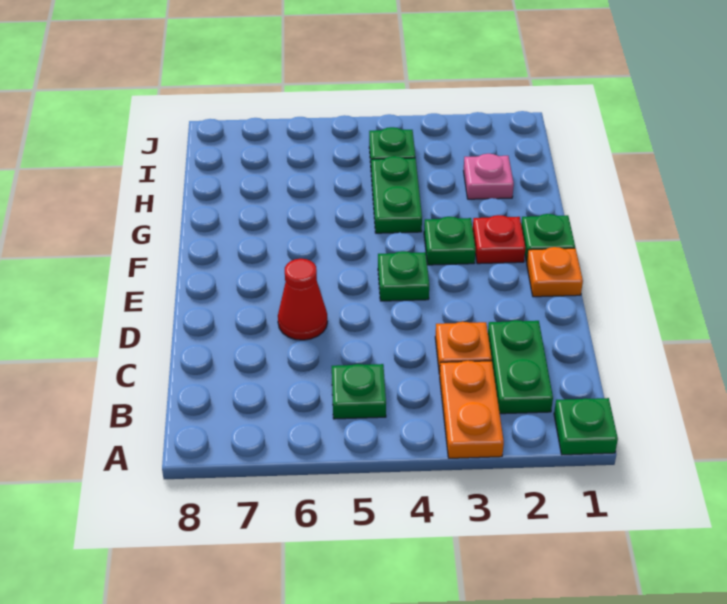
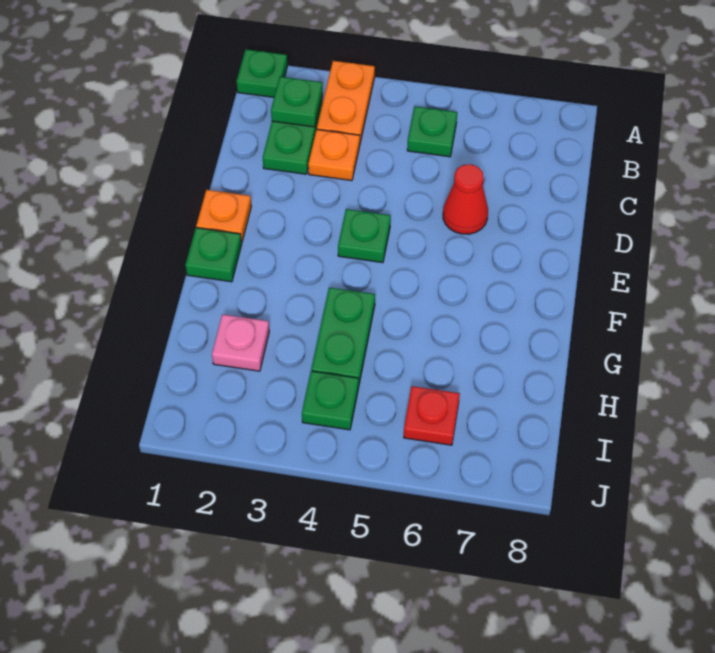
red plate F2 level 1 -> red plate I6 level 1
green plate F3 level 1 -> green plate B2 level 2

